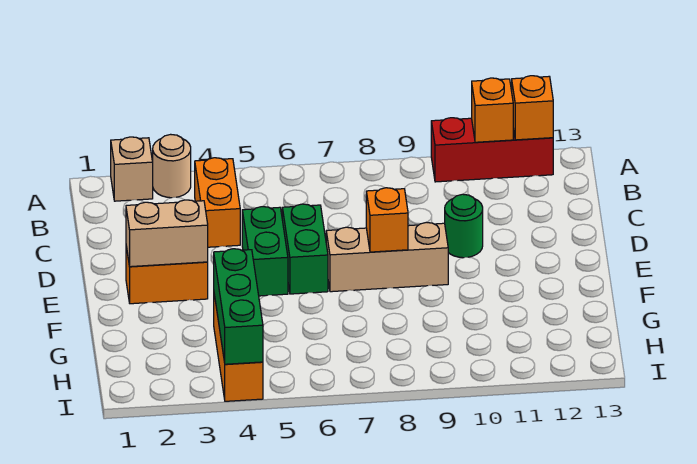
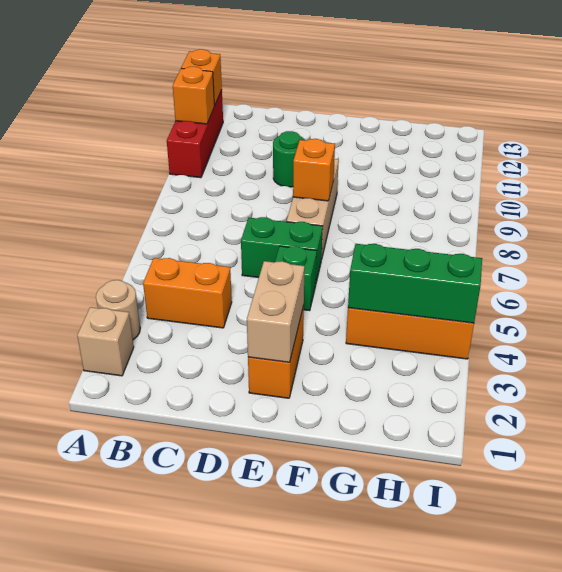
green brick D5:E5 level 1 -> green brick E5 level 1

